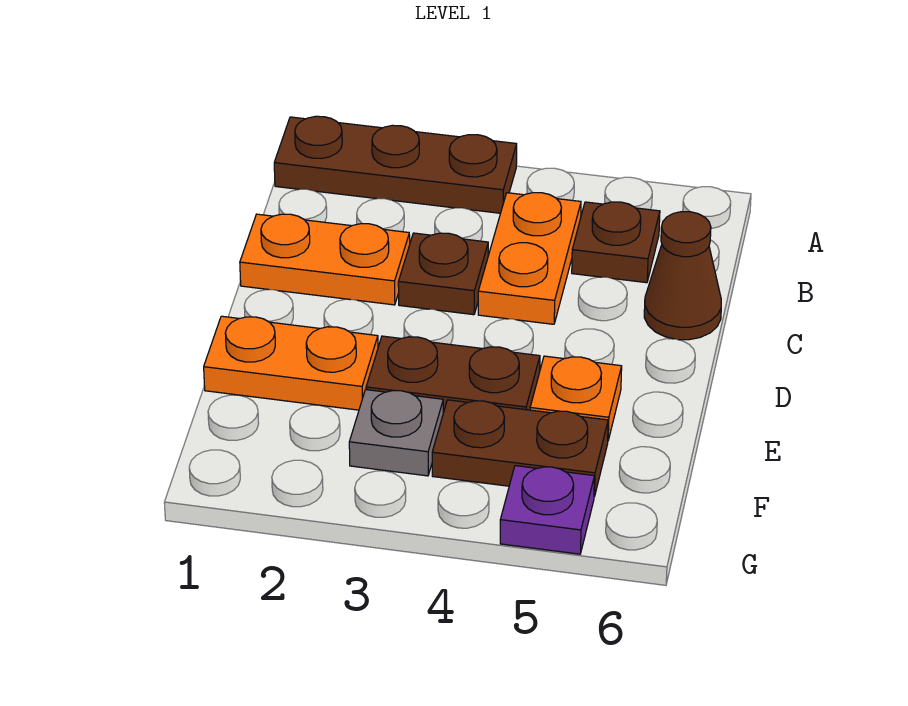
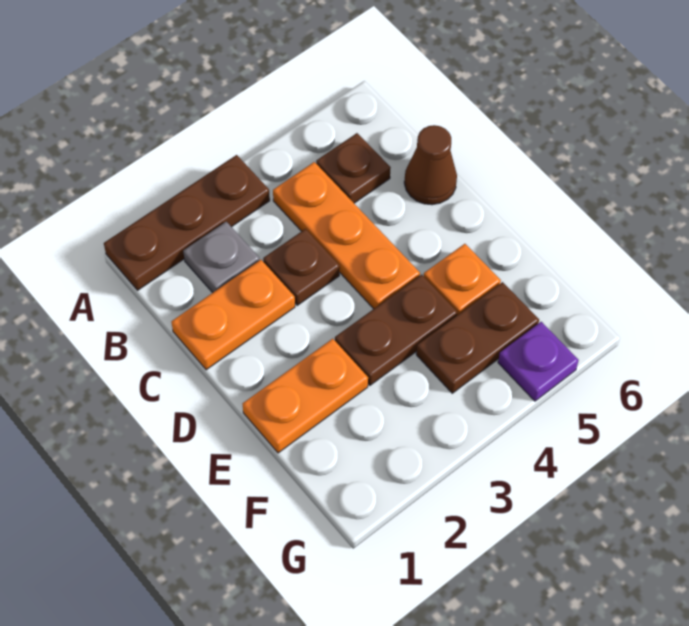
orange plate B4:C4 level 1 -> orange plate B4:D4 level 1
grey plate F3 level 1 -> grey plate B2 level 1

